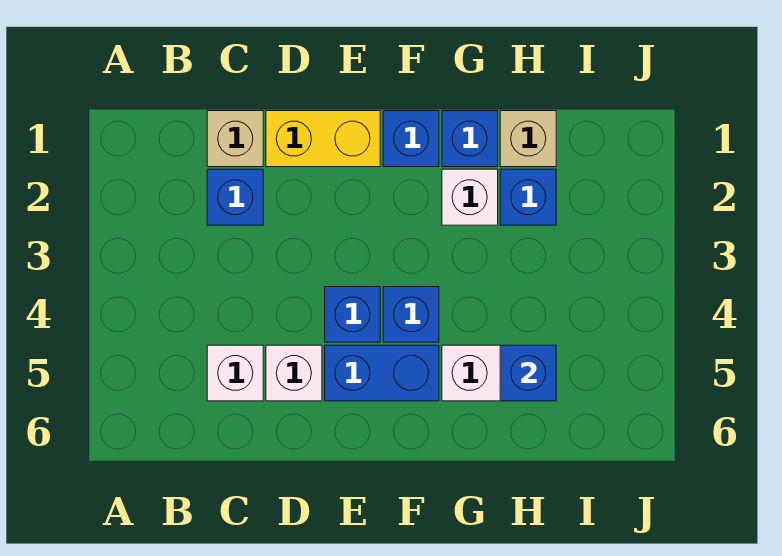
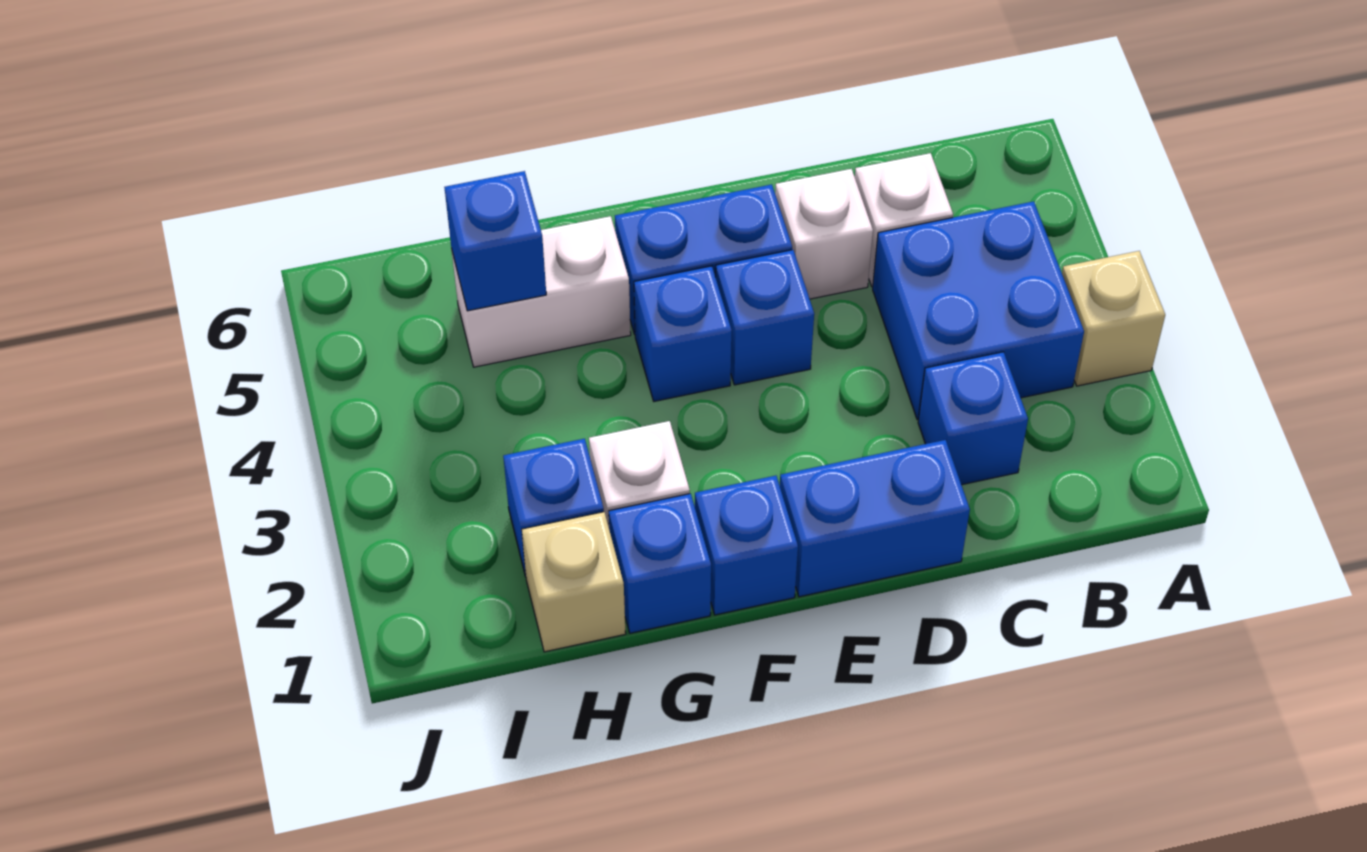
none -> blue brick B3:C4 level 1
tan brick C1 level 1 -> tan brick A3 level 1
yellow brick D1:E1 level 1 -> blue brick D1:E1 level 1

